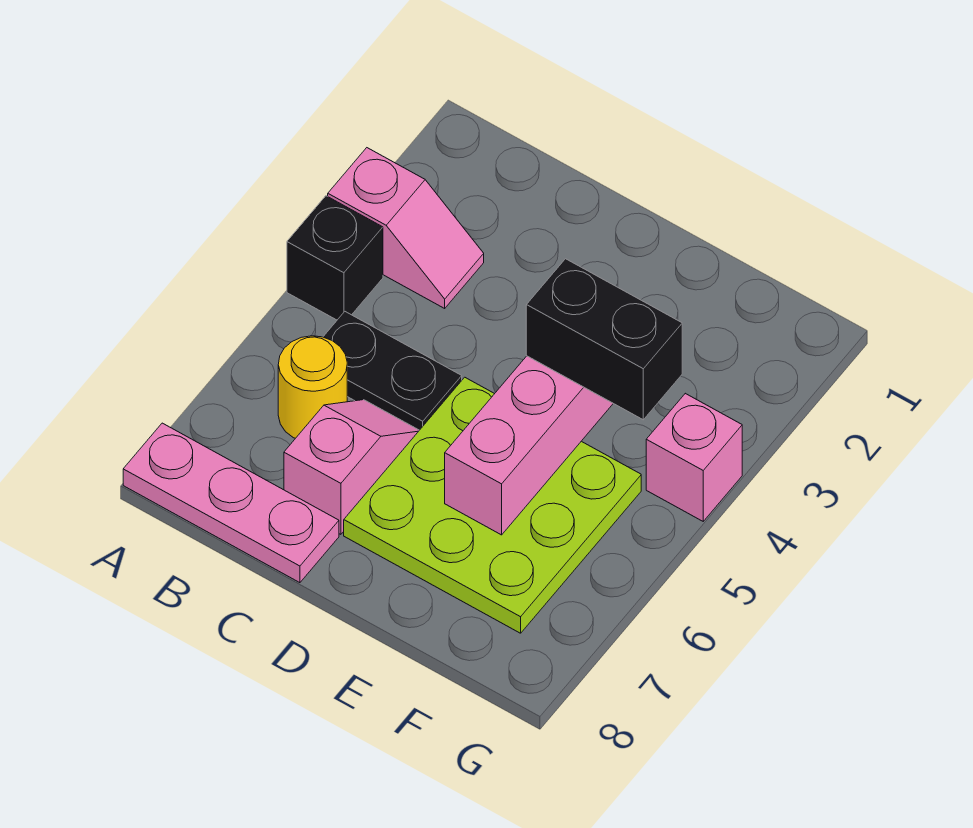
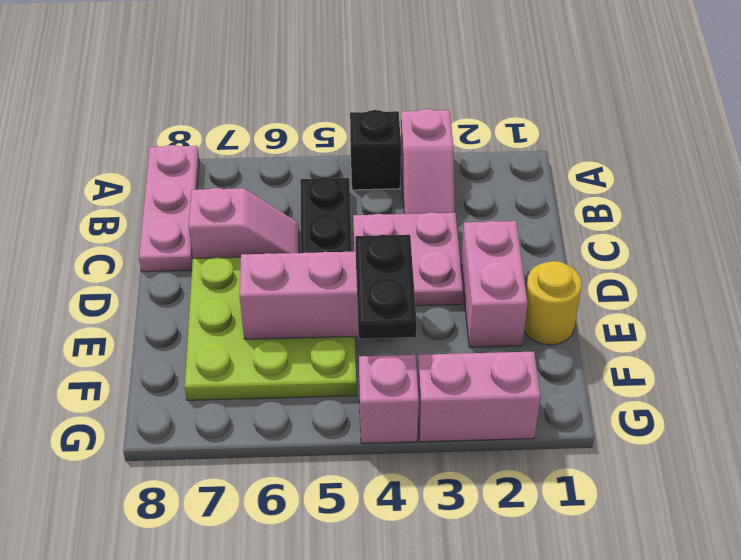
yellow round brick B6 level 1 -> yellow round brick E1 level 1
none -> pink plate C3:D4 level 1
none -> pink brick D2:E2 level 1
black brick E4:F4 level 3 -> black plate E4:F4 level 3
none -> pink brick G2:G3 level 1

